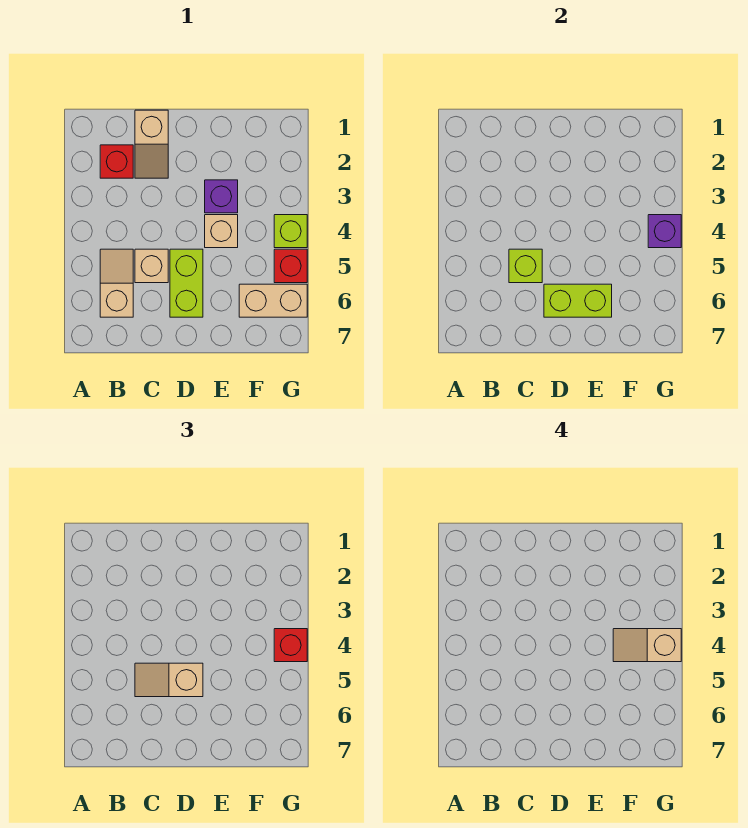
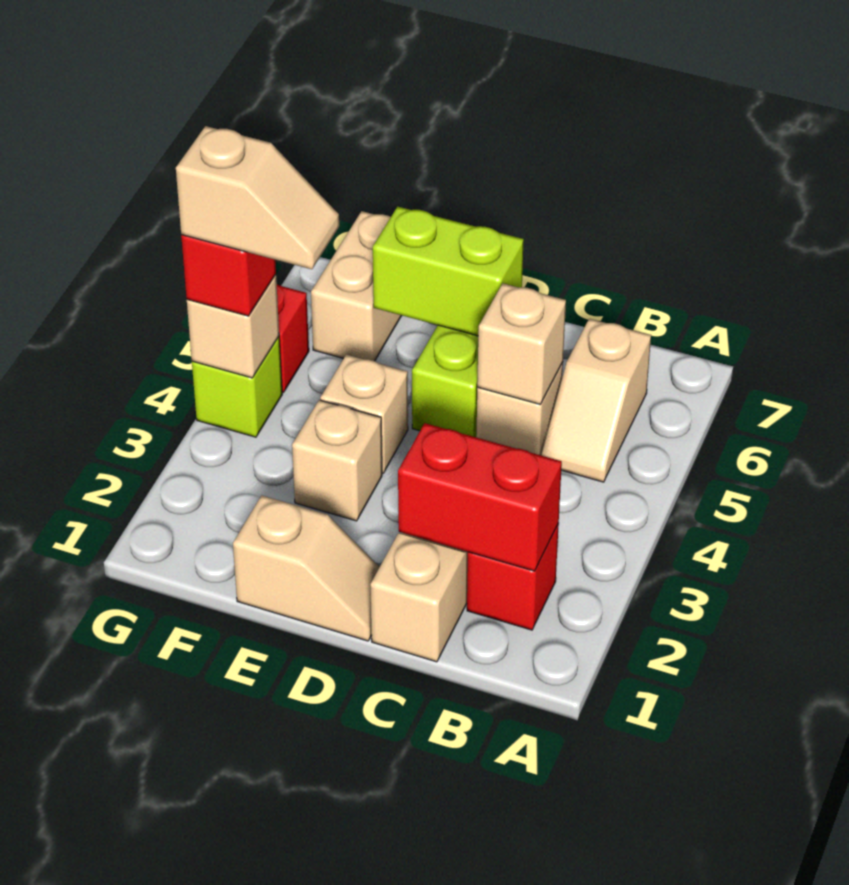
none -> red brick B2:C2 level 2
lime brick C5 level 2 -> tan brick C5 level 2
tan slope C5:D5 level 3 top D -> tan slope D1:E1 level 1 top E
purple brick E3 level 1 -> tan brick E3 level 1
tan brick F6:G6 level 1 -> tan brick F6:F7 level 1
purple brick G4 level 2 -> tan brick G4 level 2

